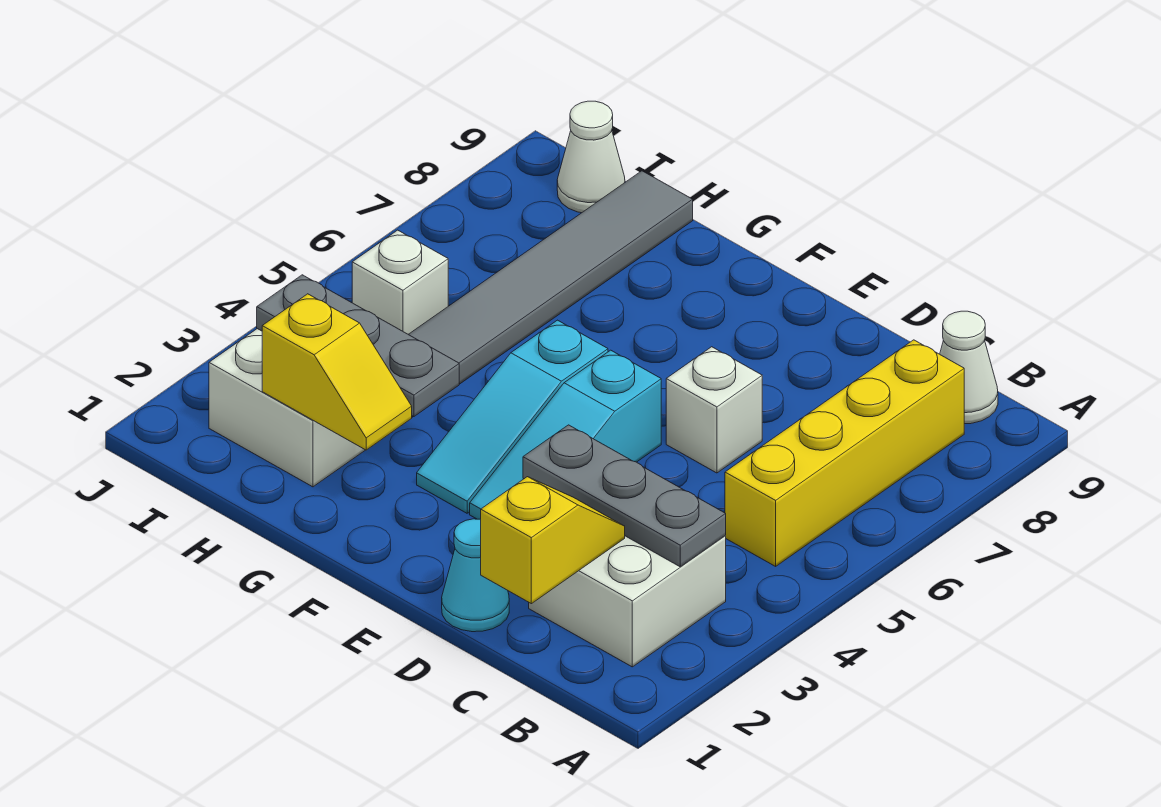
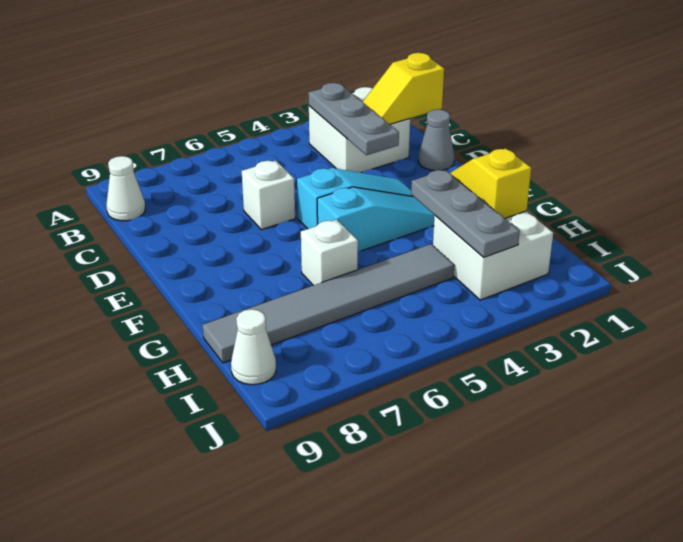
yellow brick B5:B8 level 1 -> none
cyan cone D1 level 1 -> grey cone D1 level 1
white brick I5 level 1 -> white brick G6 level 1

